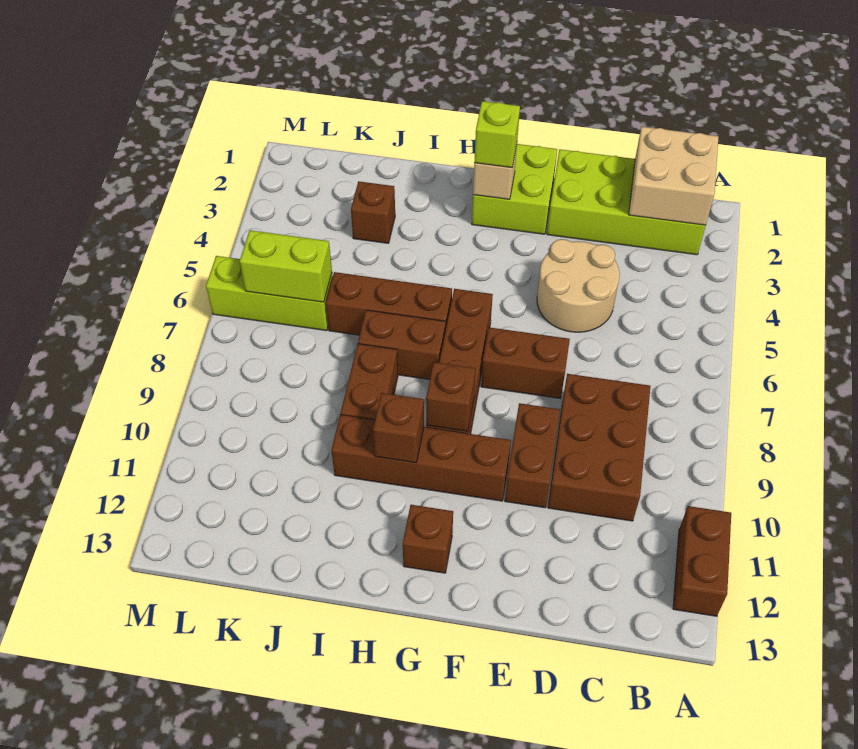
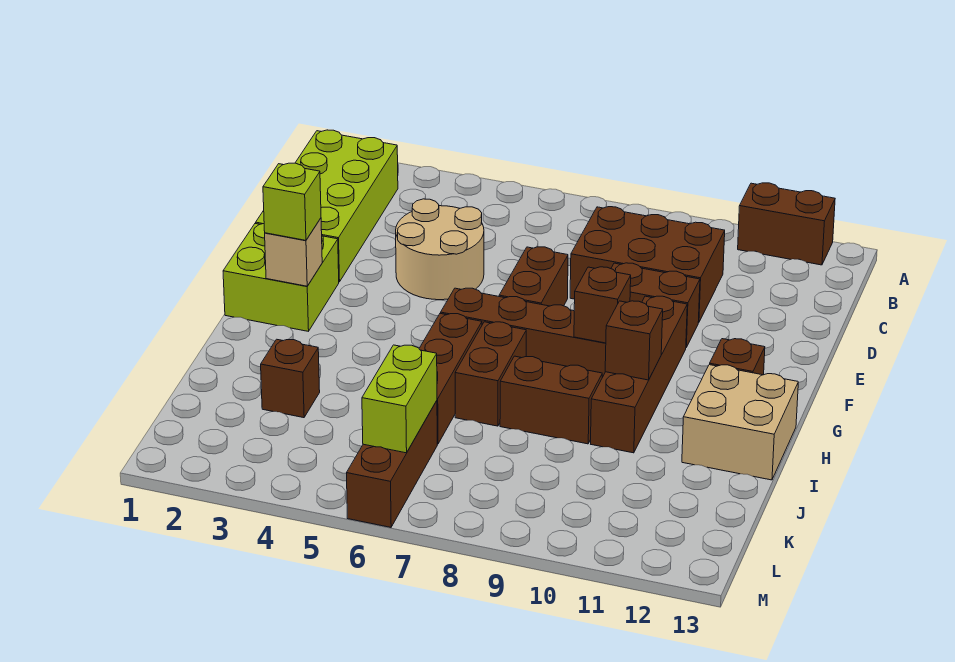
tan brick B1:C2 level 2 -> tan brick H12:I13 level 1
lime brick K6:M6 level 1 -> brown brick K6:M6 level 1

